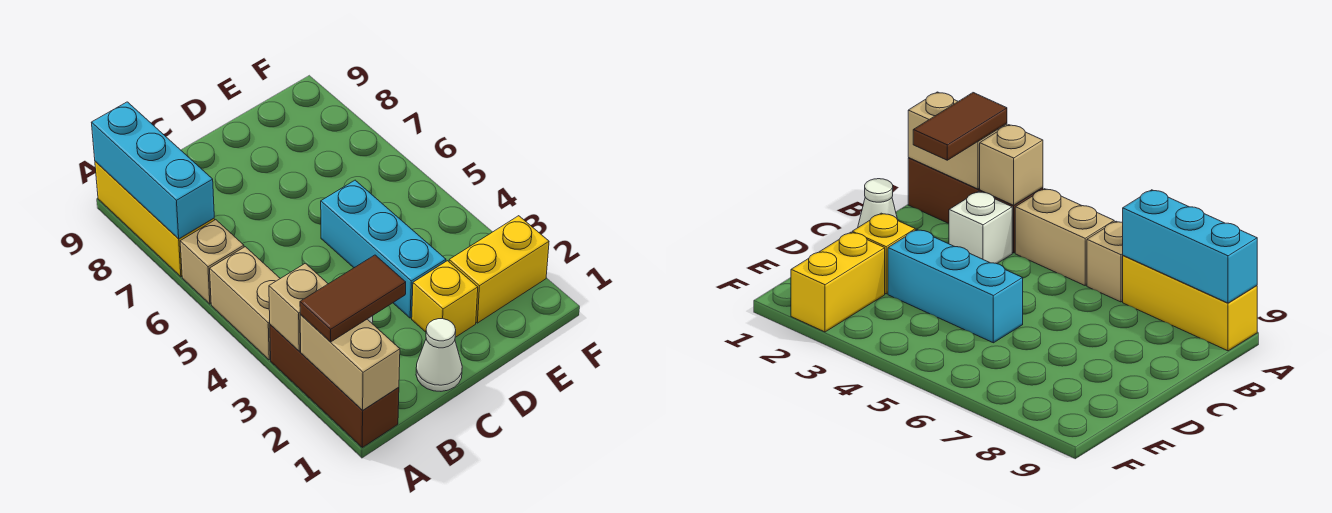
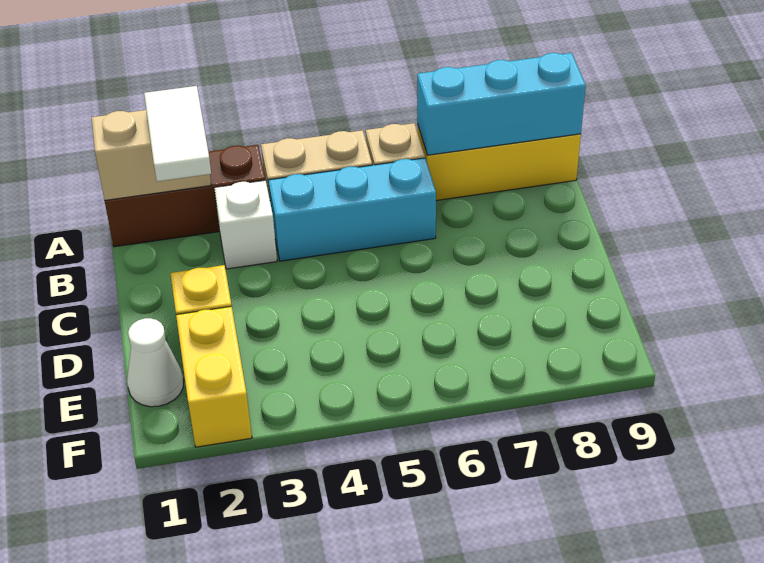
brown tile A2:B2 level 3 -> white tile A2:B2 level 3
tan brick A3 level 2 -> none
white cone C1 level 1 -> white cone E1 level 1
cyan brick D3:D5 level 1 -> cyan brick B4:B6 level 1

